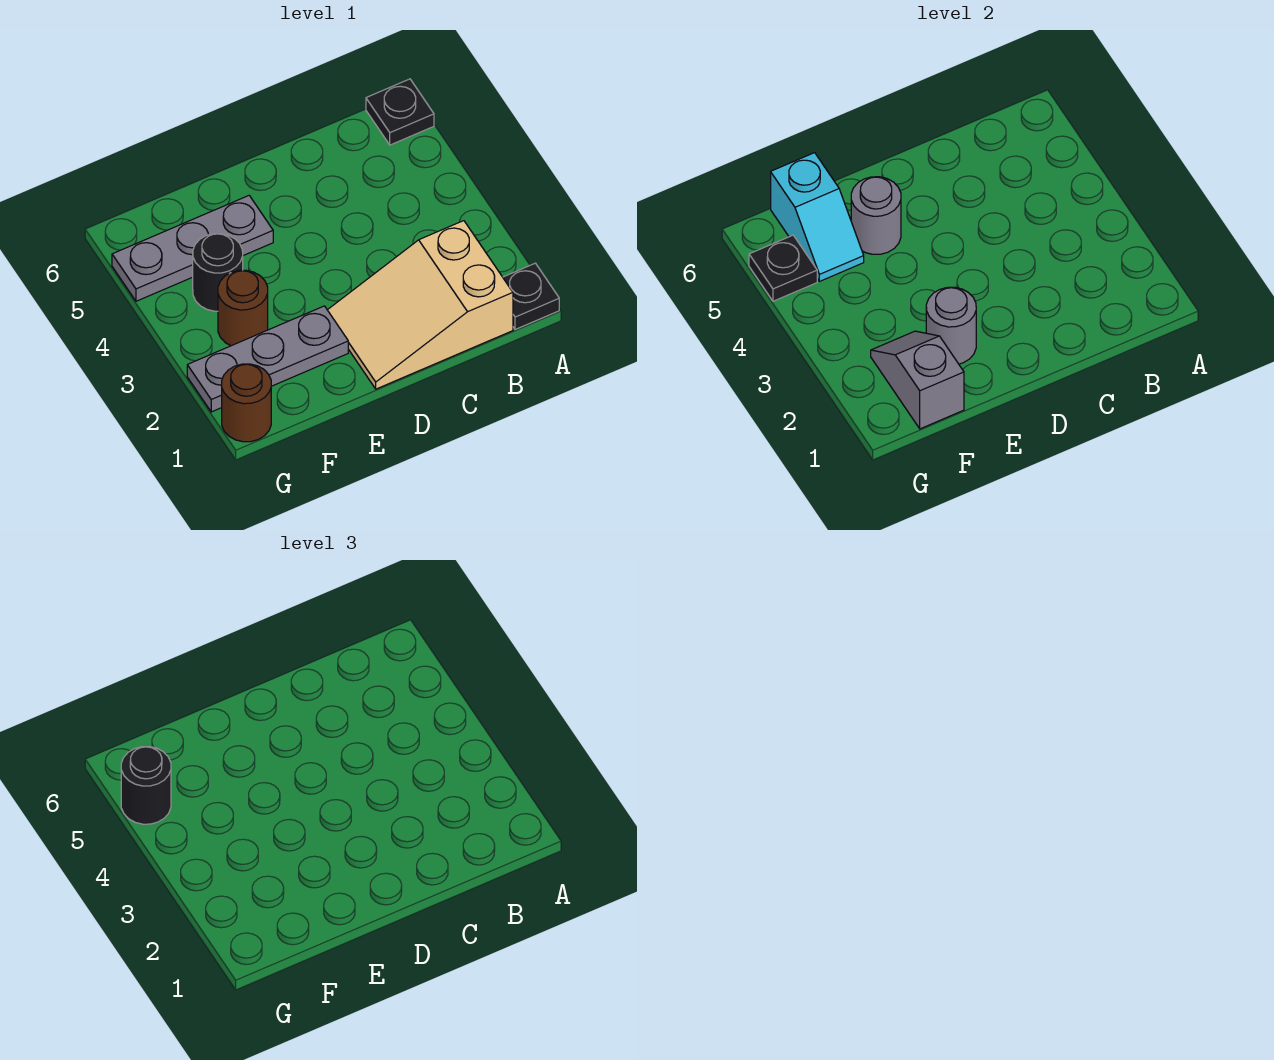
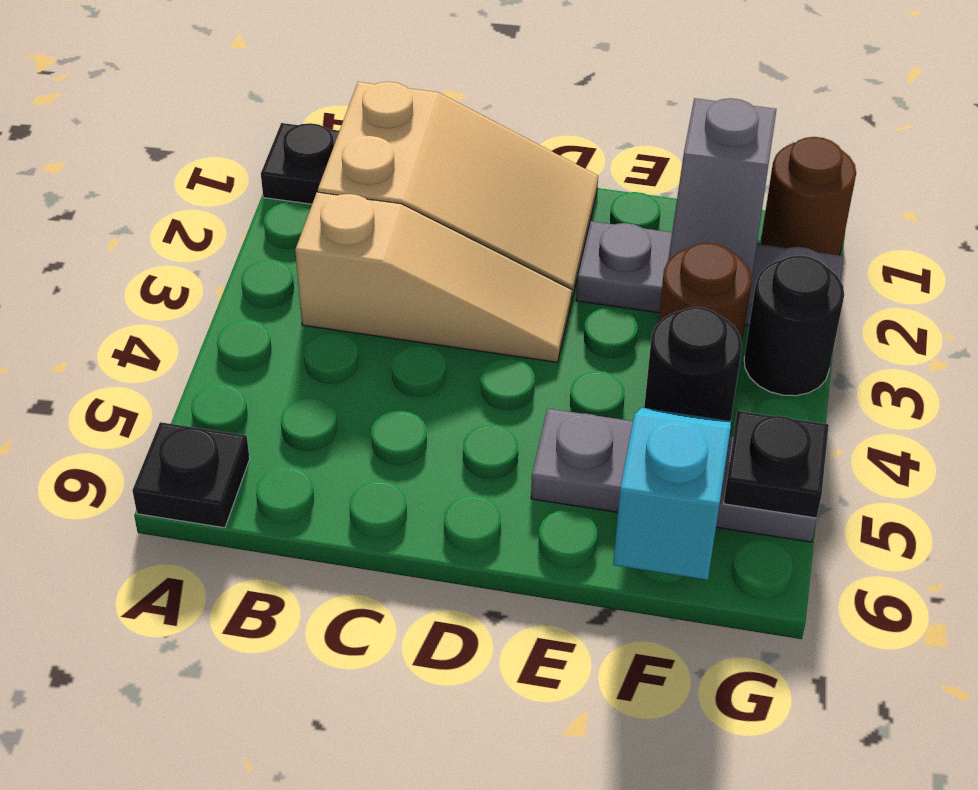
none -> tan slope B3:D3 level 1 top B
grey round brick E2 level 2 -> none
grey round brick E5 level 2 -> none
black round brick G5 level 3 -> black round brick G3 level 1

